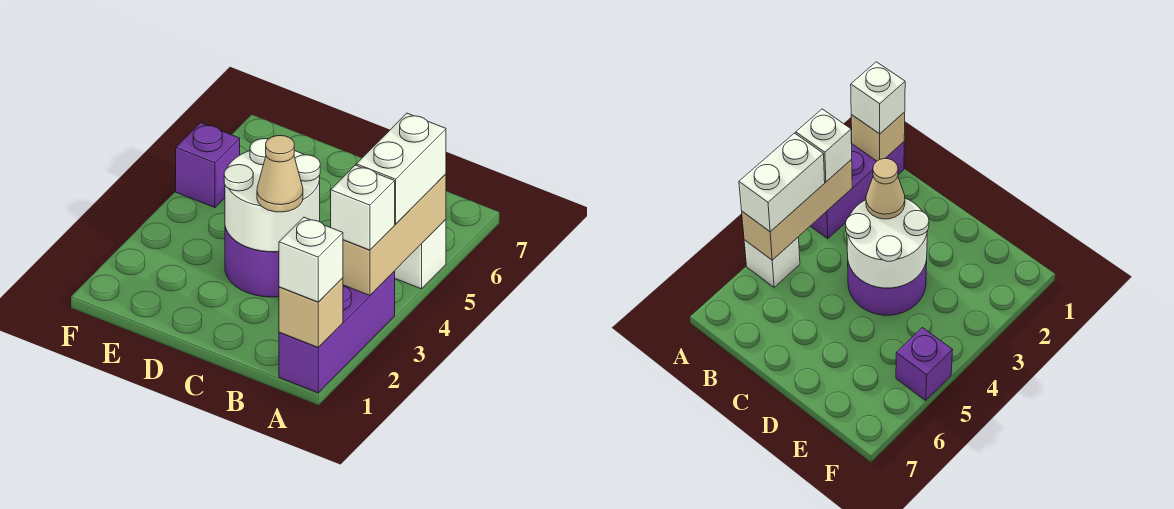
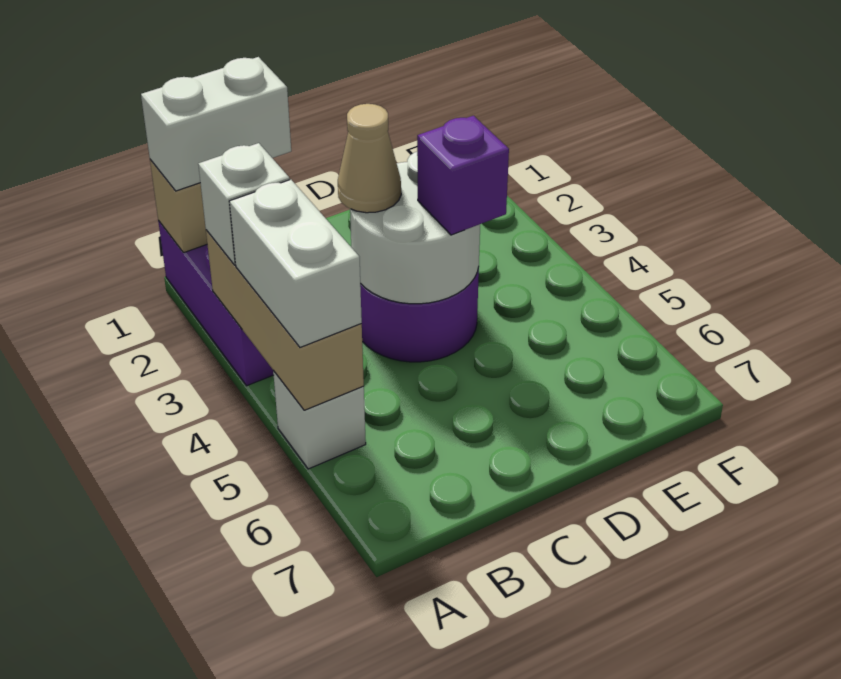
white brick A1 level 3 -> white brick A1:B1 level 3
purple brick F5 level 1 -> purple brick D4 level 3

